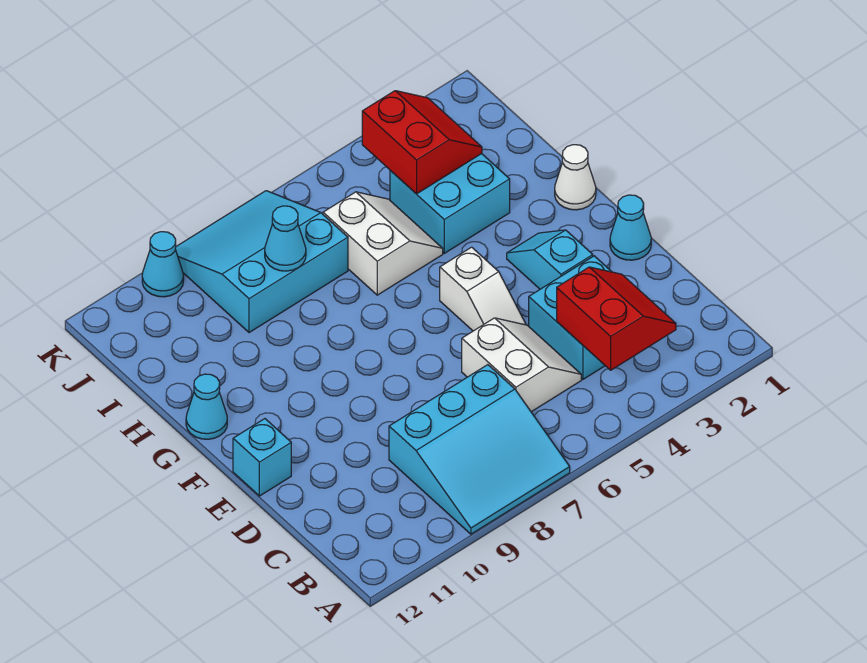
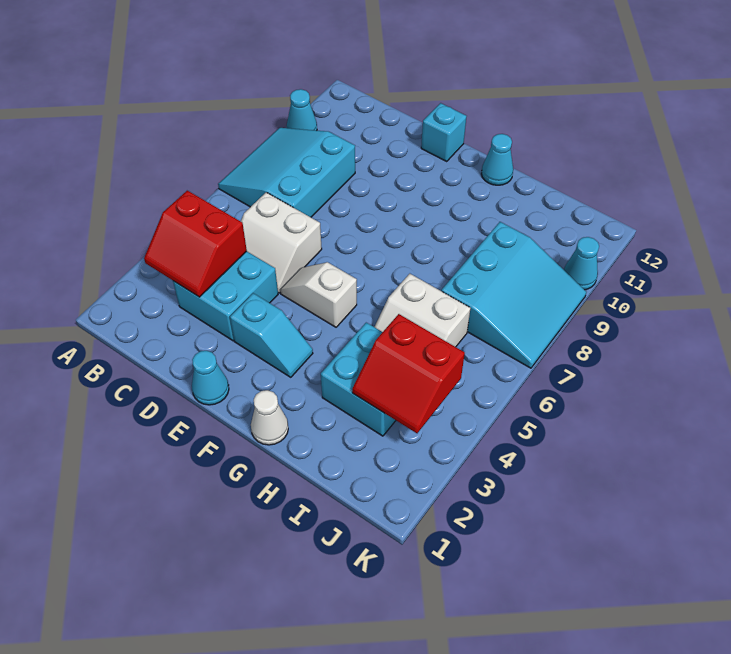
cyan cone I8 level 2 -> cyan cone A10 level 1

